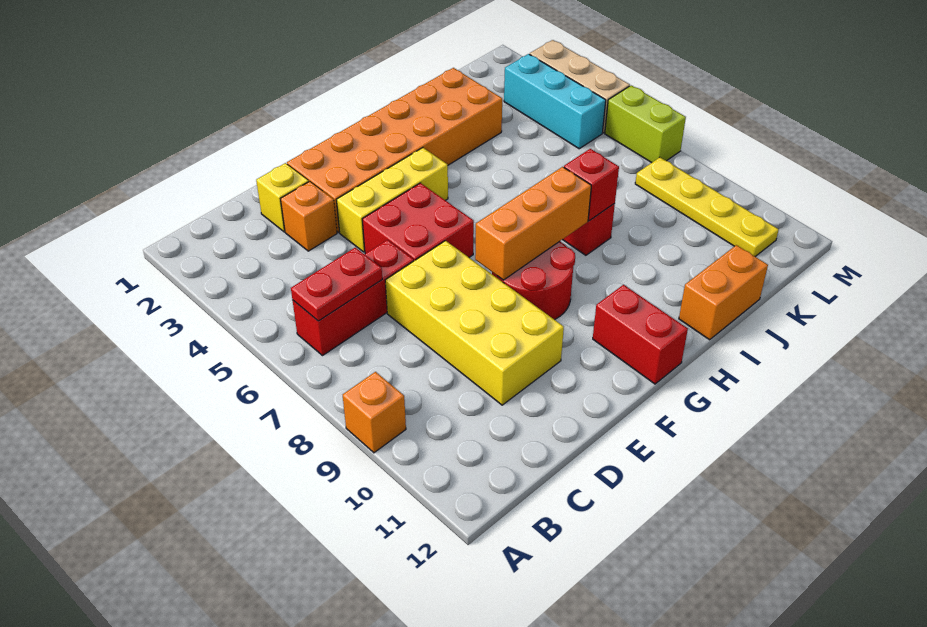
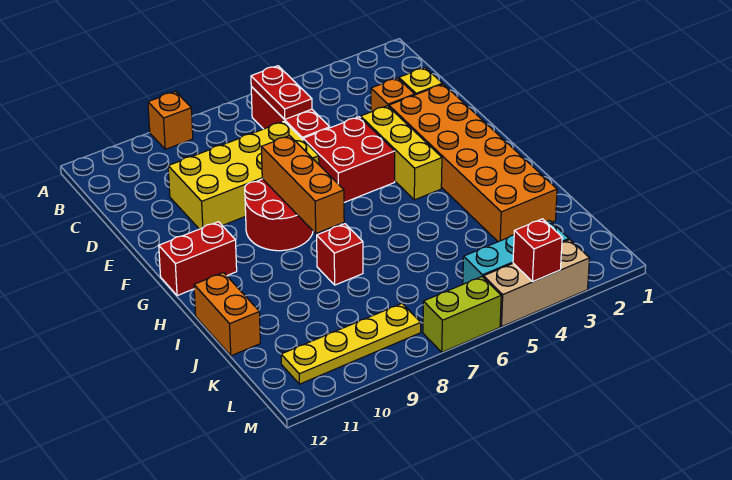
red brick I8 level 2 -> red brick M4 level 2

